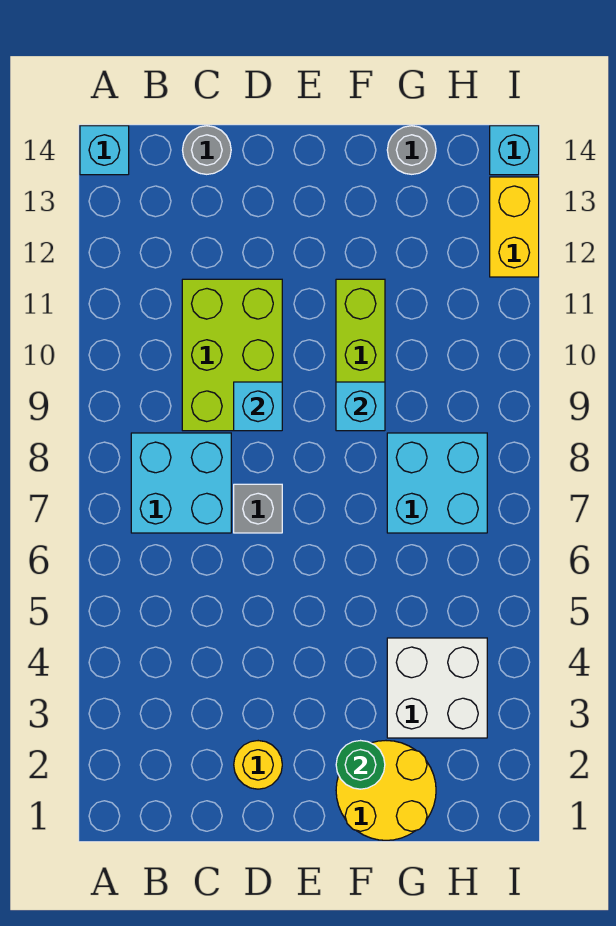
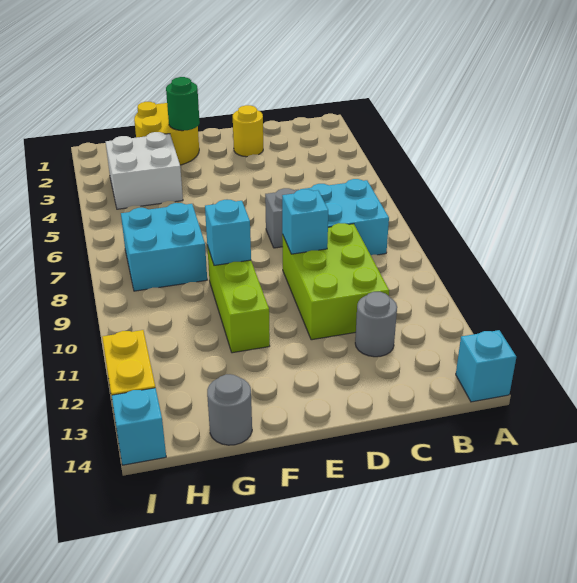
grey round brick C14 level 1 -> grey round brick C12 level 1

